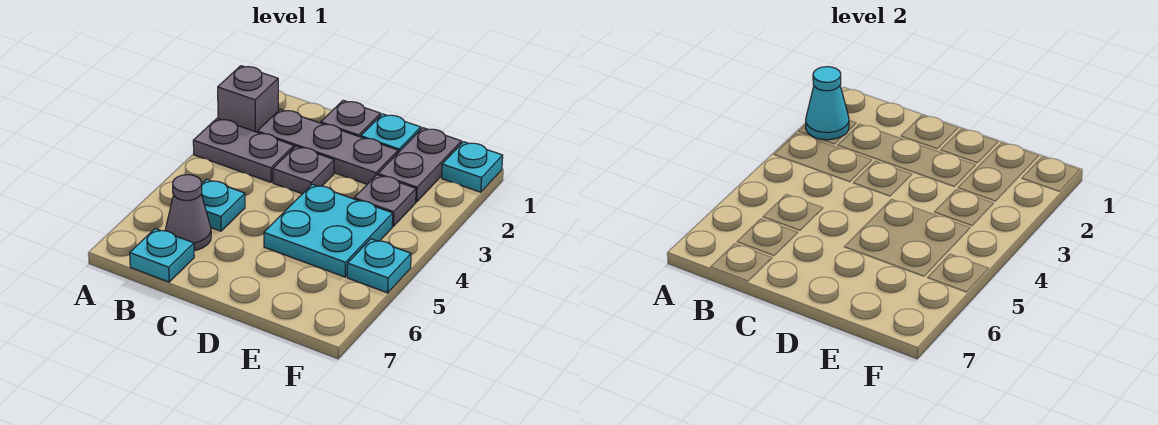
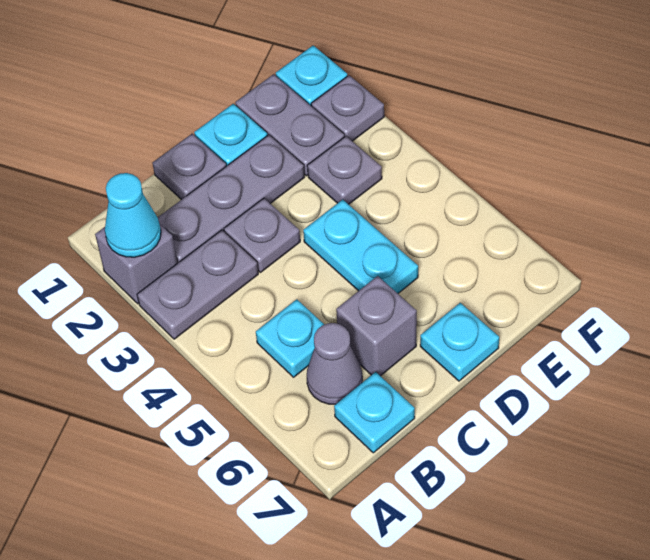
none -> grey brick C6 level 1
cyan plate D4:E5 level 1 -> cyan plate D4:D5 level 1
none -> grey plate F2 level 1
cyan plate F5 level 1 -> cyan plate D7 level 1

